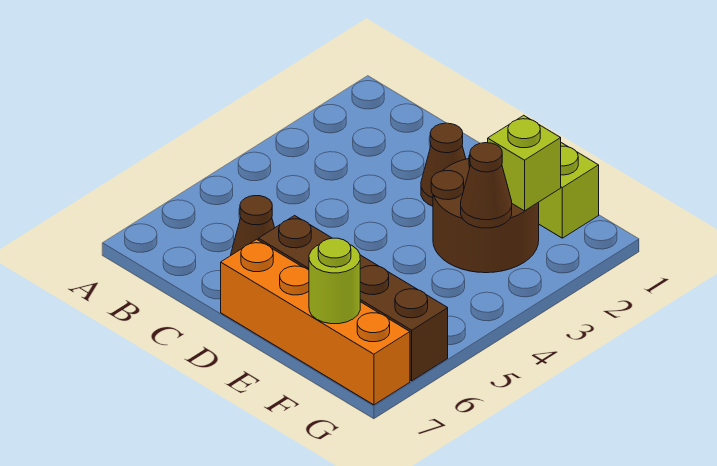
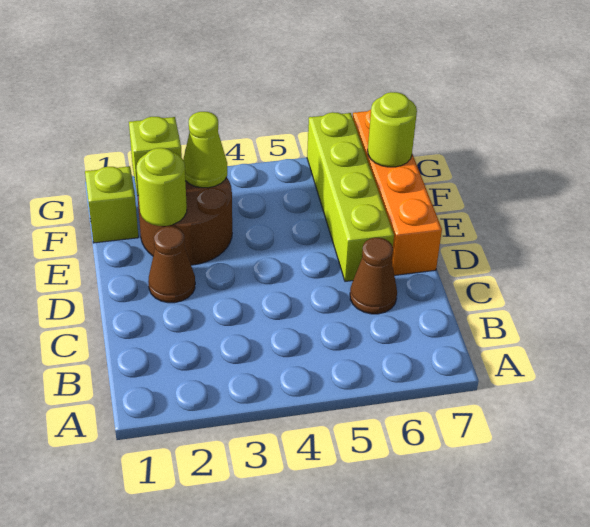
brown brick D6:G6 level 1 -> lime brick D6:G6 level 1
none -> lime round brick E2 level 2
brown cone F3 level 2 -> lime cone F3 level 2

